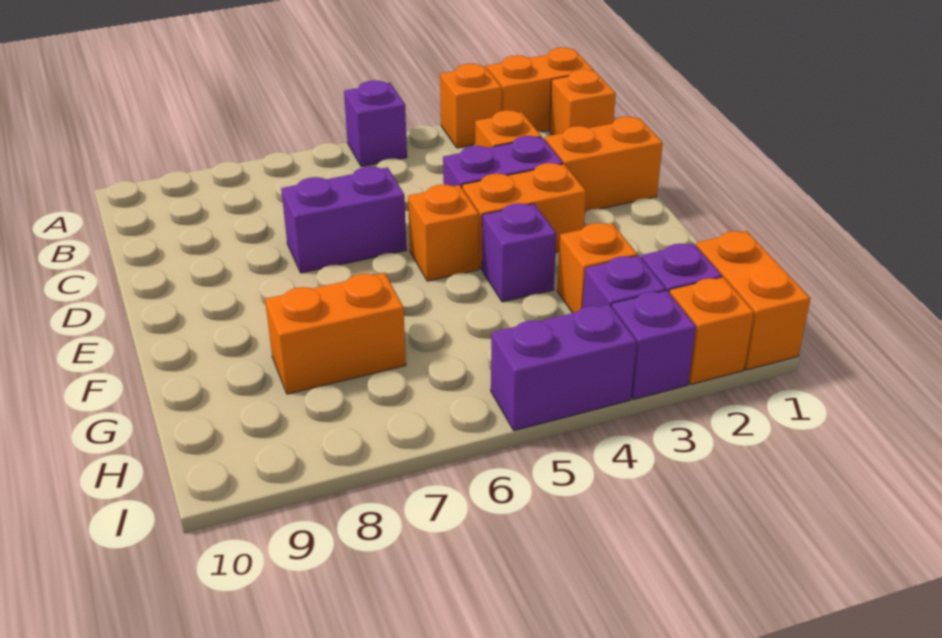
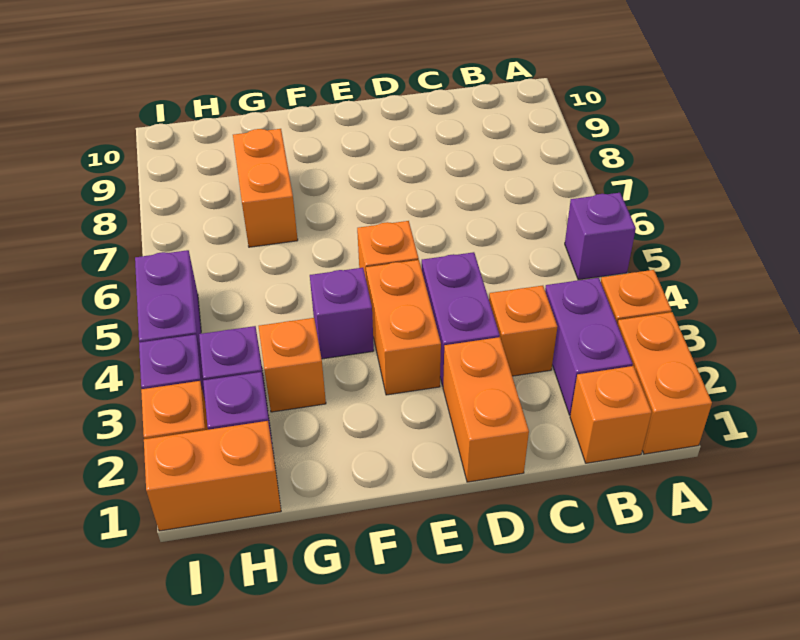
purple brick D6:D7 level 1 -> purple brick B2:B3 level 1

